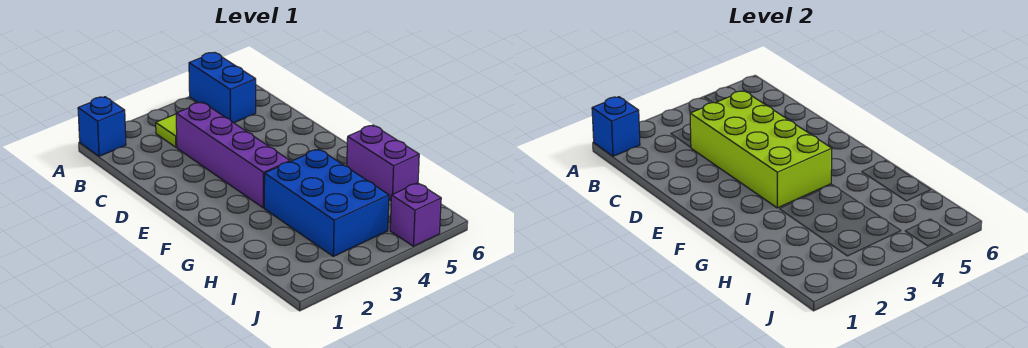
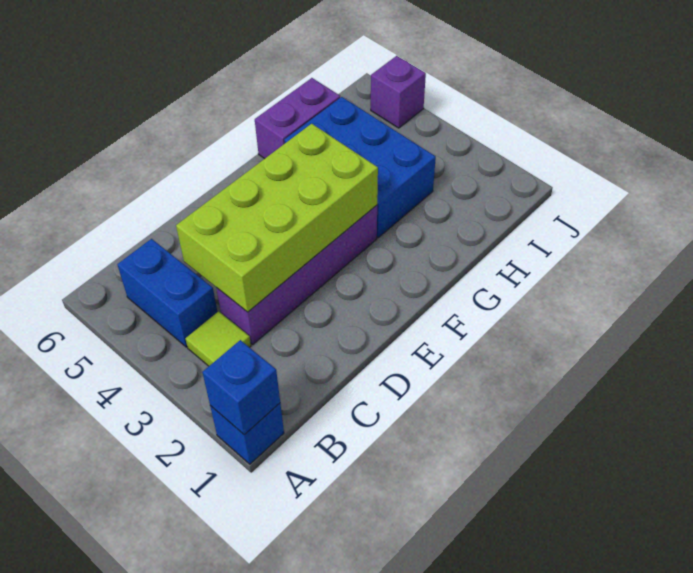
blue brick A5:B5 level 1 -> blue brick B4:B5 level 1
blue brick G3:I4 level 1 -> blue brick G3:H5 level 1

